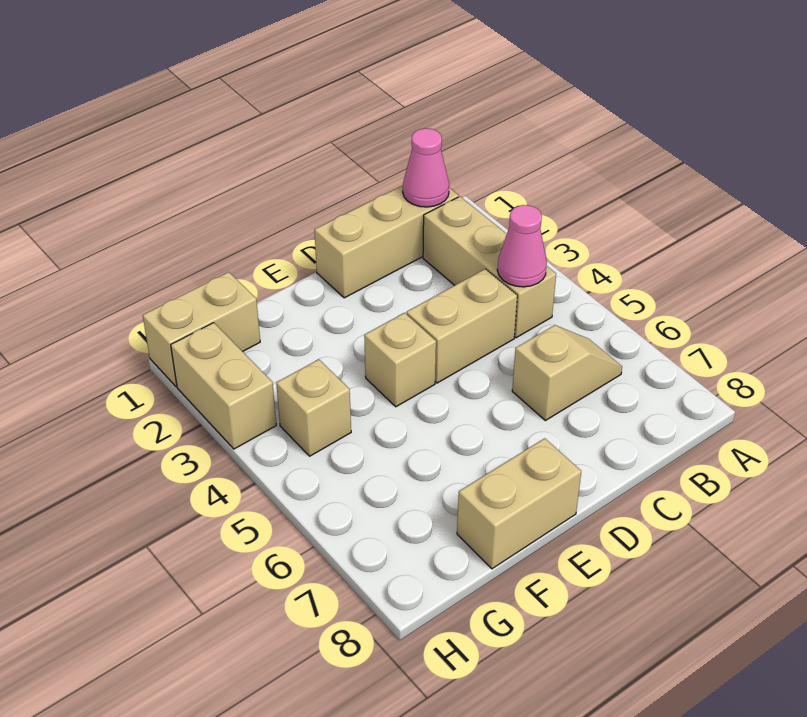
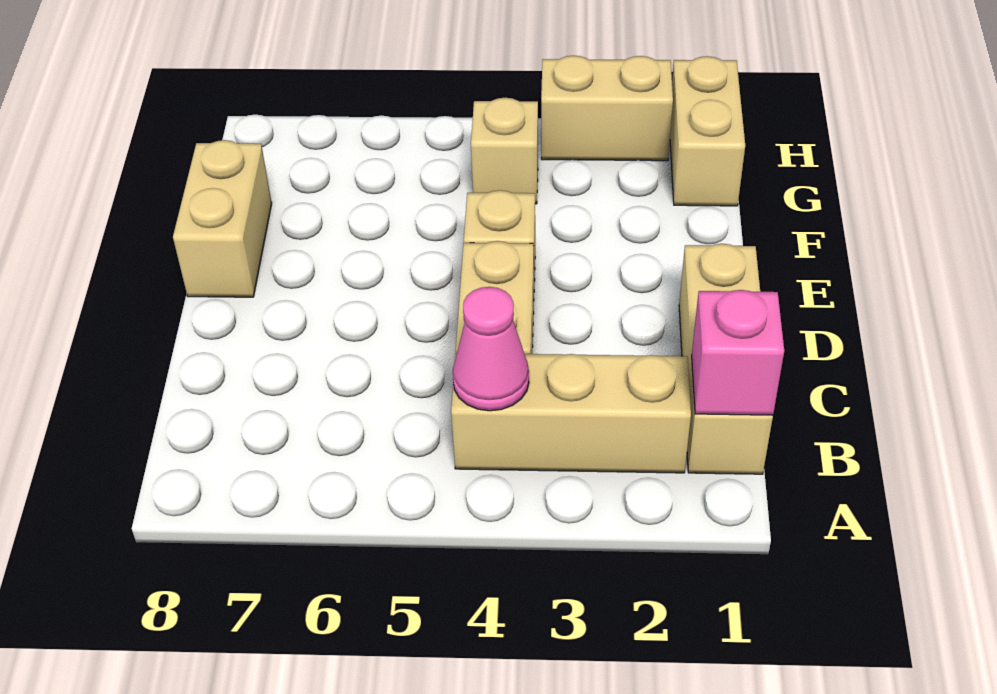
pink cone B1 level 2 -> pink brick B1 level 2
tan slope B6:C6 level 1 top C -> none

